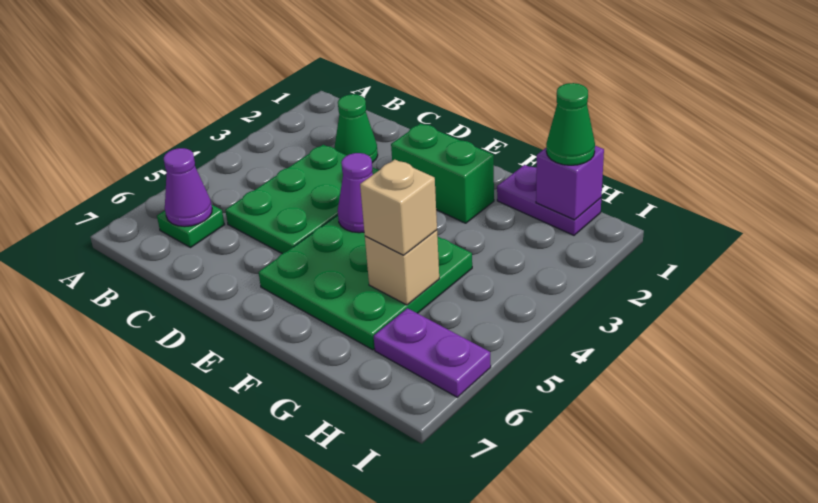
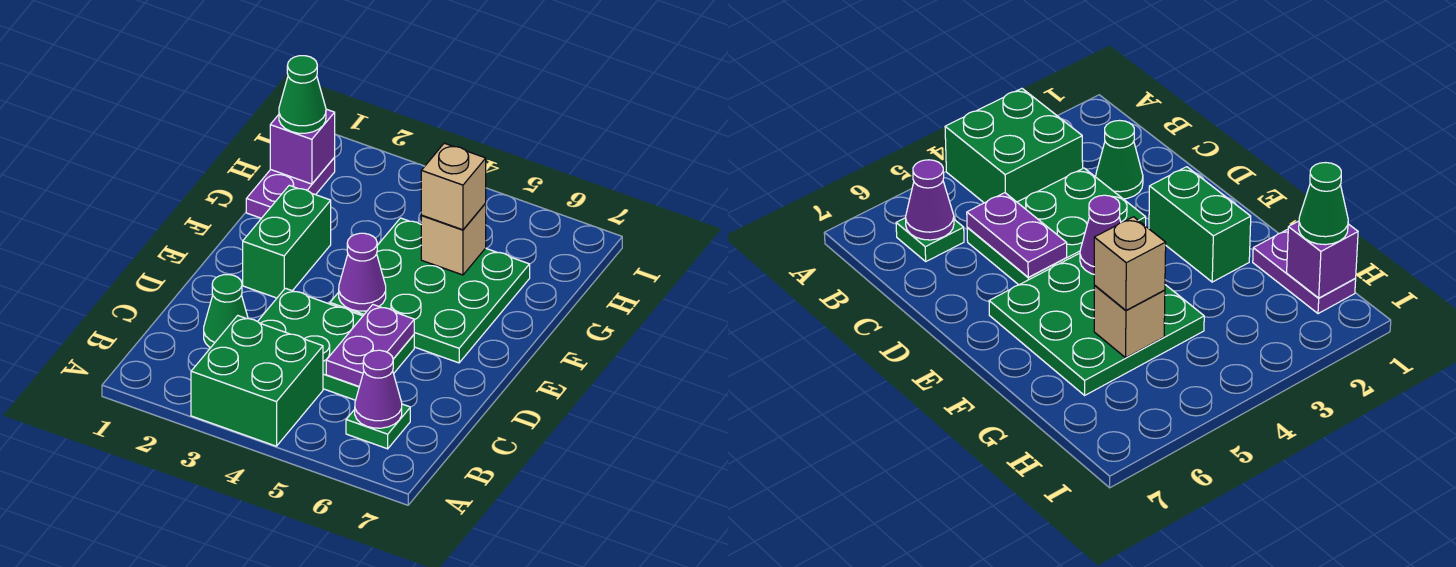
none -> green brick A3:B4 level 1
purple plate H6:I6 level 1 -> purple plate C5:D5 level 2

